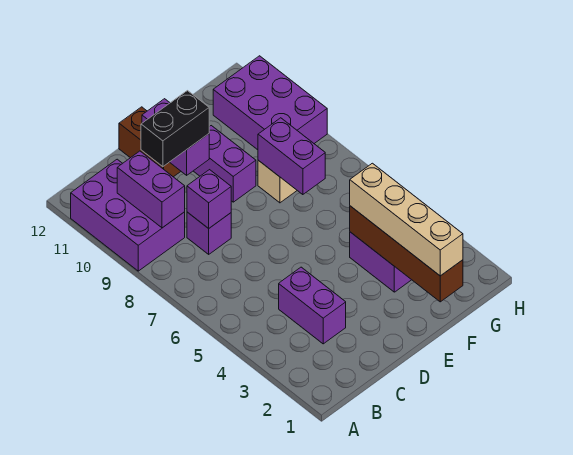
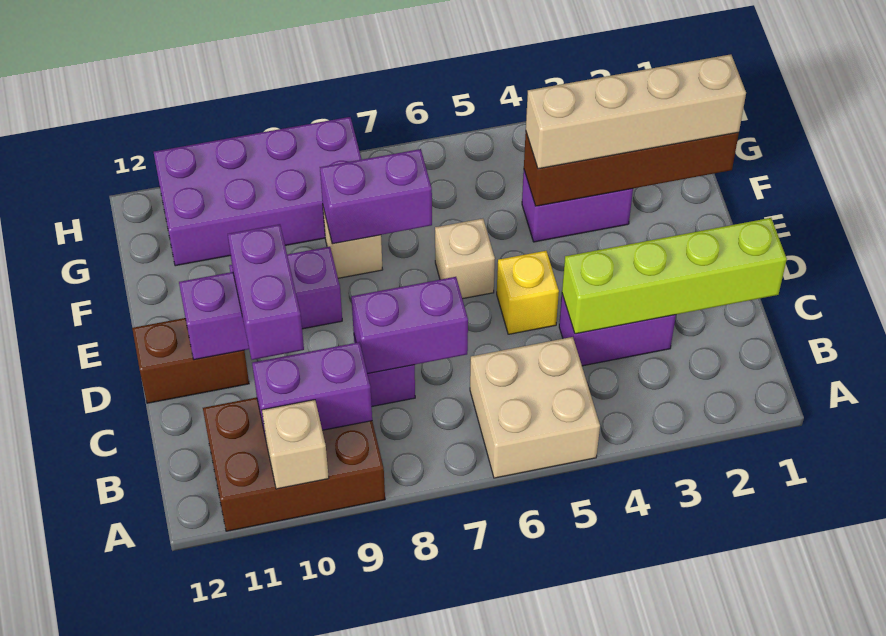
none -> tan brick A5:B6 level 1
purple brick A9:B11 level 1 -> brown brick A9:B11 level 1
none -> tan brick A10 level 2
none -> lime brick C1:C4 level 2
purple brick C8 level 2 -> purple brick C7:C8 level 2
black brick C10:D10 level 3 -> purple brick C10:D10 level 3
none -> yellow brick D5 level 1
none -> tan brick E6 level 1
purple brick G9:H11 level 1 -> purple brick G8:H11 level 1

